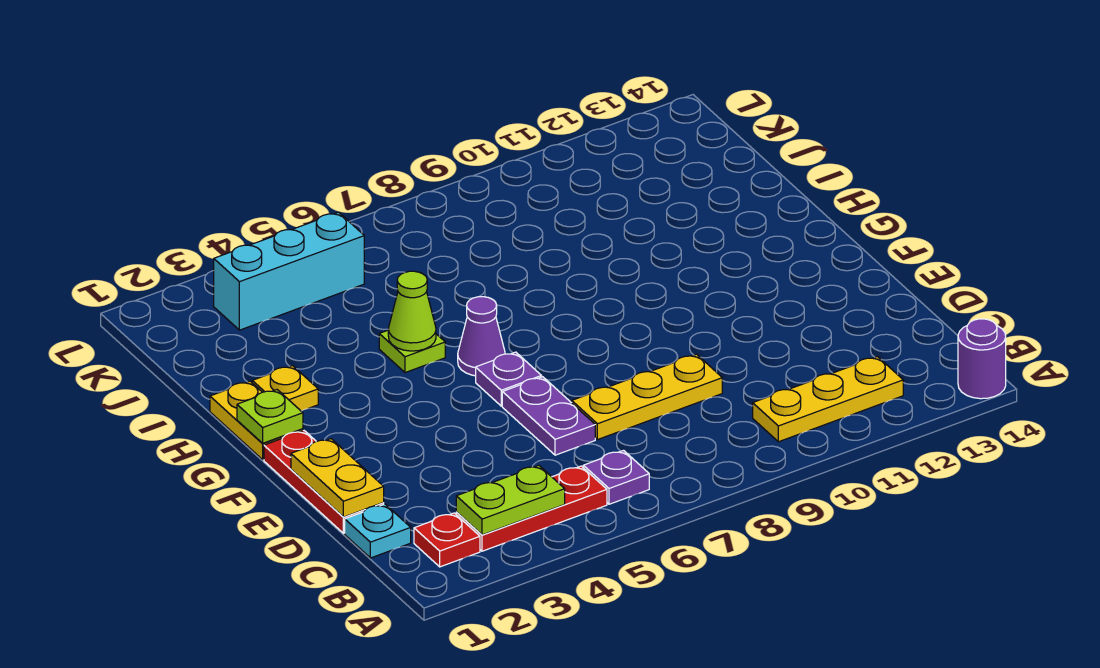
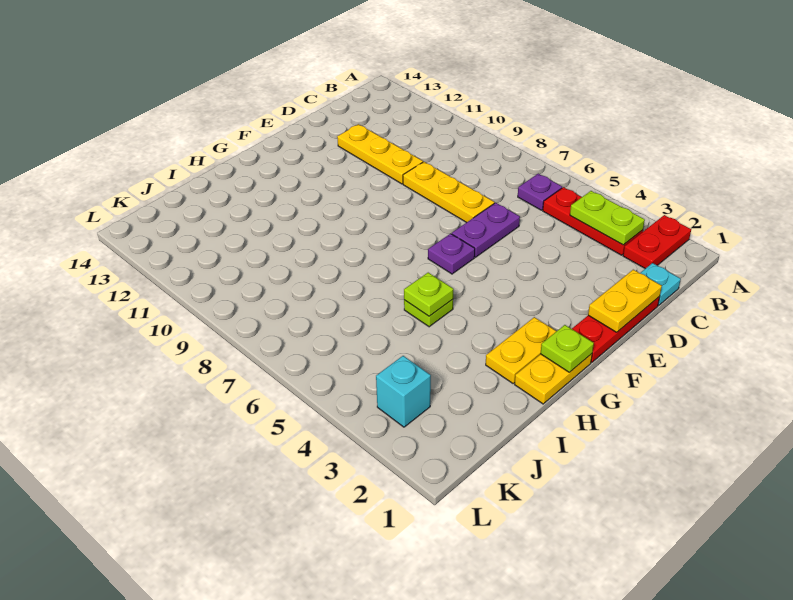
purple round brick A14 level 1 -> none
red plate B2 level 1 -> red plate A2:B2 level 1
yellow plate B10:B12 level 1 -> yellow plate D10:D12 level 1
purple cone G6 level 1 -> none
yellow plate H2 level 1 -> yellow plate G2:H2 level 1
lime cone H5 level 2 -> lime plate H5 level 2
cyan brick K3:K5 level 1 -> cyan brick K3 level 1

